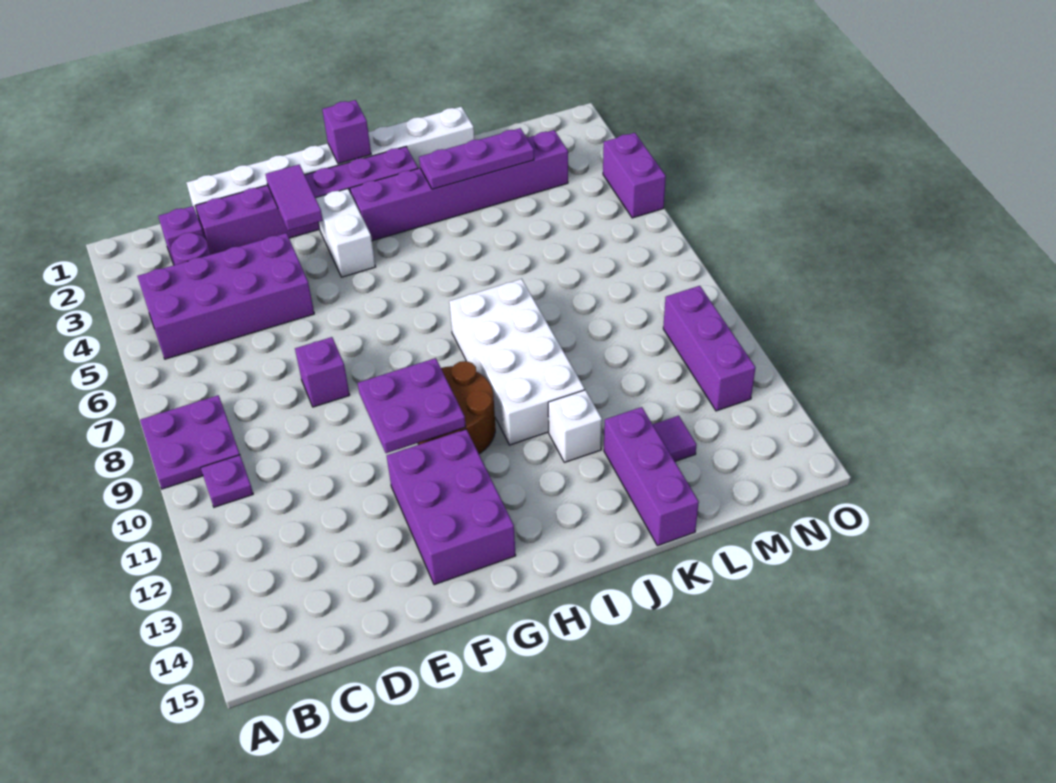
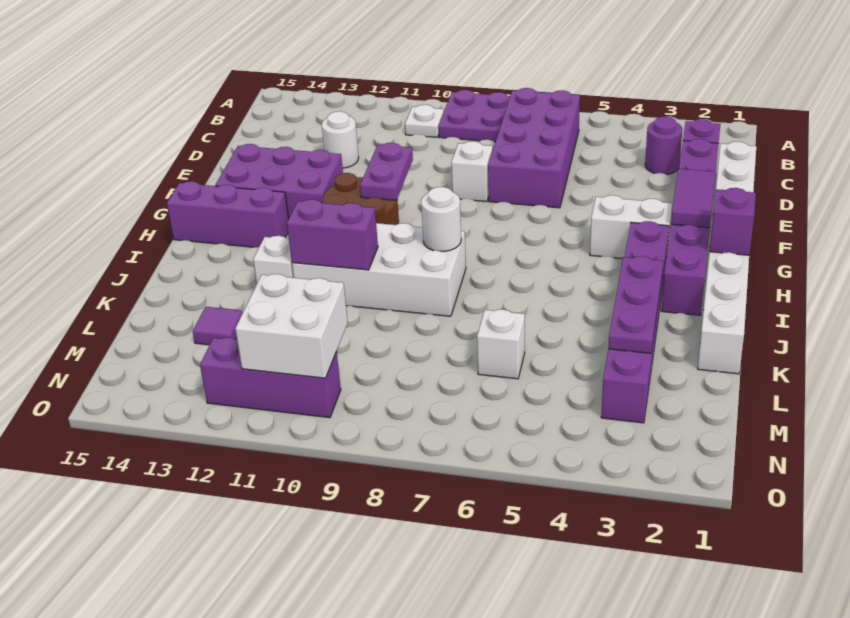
purple brick B4:E5 level 1 -> purple brick B6:E7 level 1
purple plate B10 level 1 -> white plate B10 level 1
none -> white round brick D12 level 1
purple brick E8 level 1 -> white brick E8 level 1
purple tile F2:F3 level 2 -> purple tile F2:G2 level 2
purple plate F10:G11 level 2 -> purple plate F10:G10 level 2
none -> white round brick I8 level 2
purple brick K13:K15 level 1 -> purple brick H13:H15 level 1
none -> white brick L6 level 1
none -> white brick M10:N11 level 2
purple brick O4:O5 level 1 -> purple brick J10:J11 level 2

